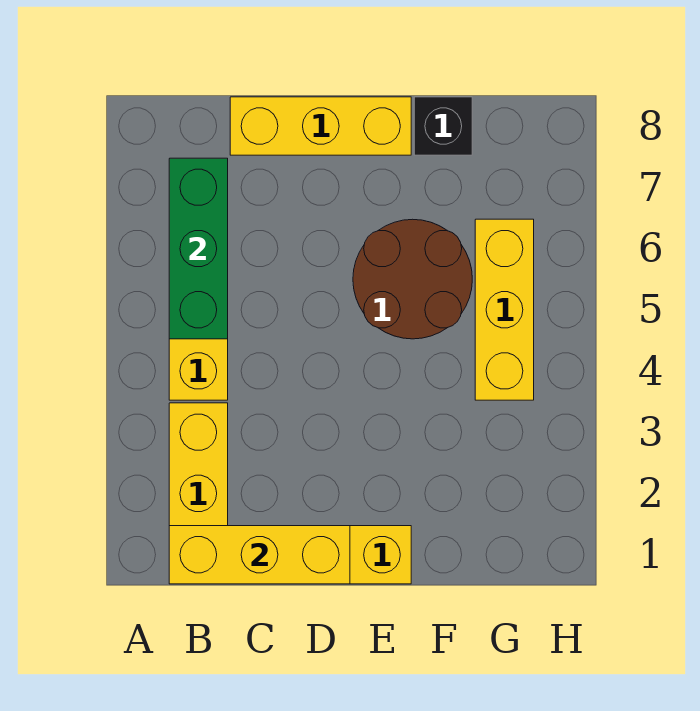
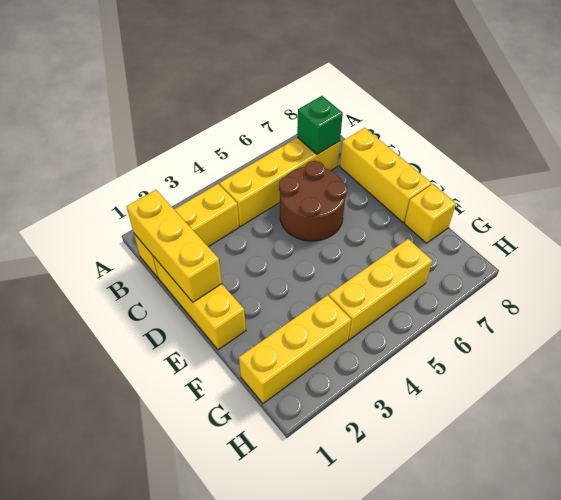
green brick B5:B7 level 2 -> green brick B7 level 2
brown round brick E5:F6 level 1 -> brown round brick C5:D6 level 1
black brick F8 level 1 -> yellow brick F8 level 1
none -> yellow brick G1:G3 level 1

